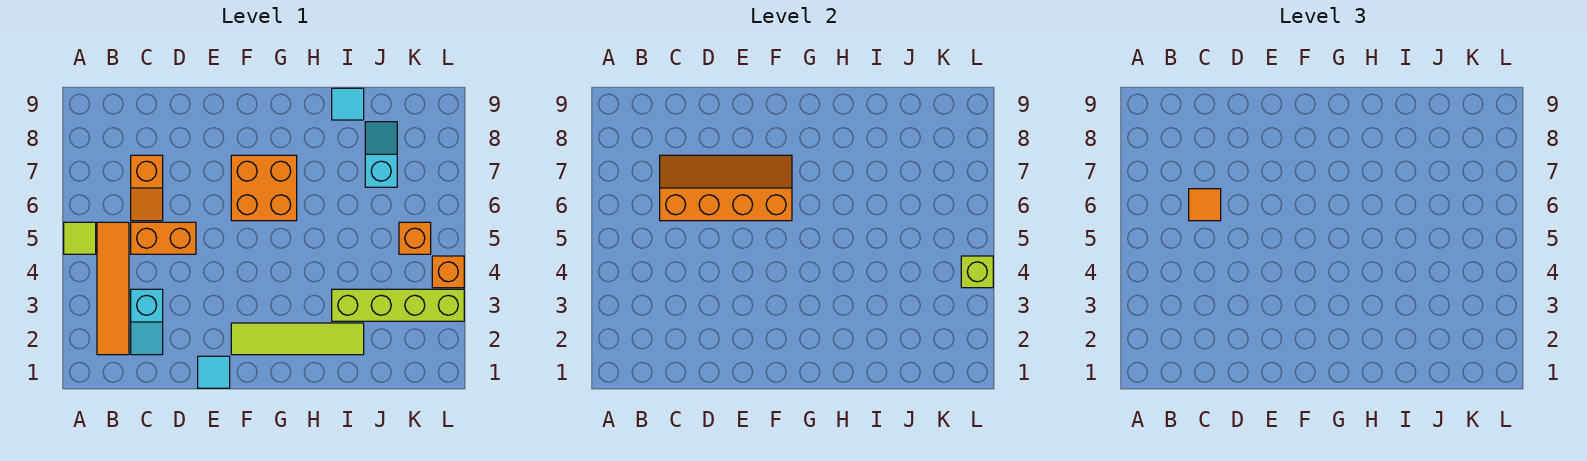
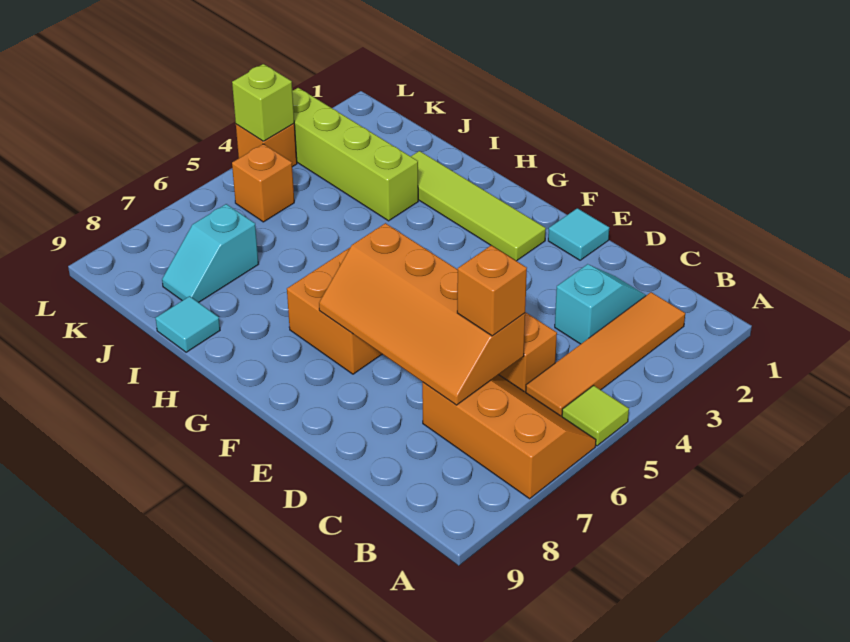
orange slope C6:C7 level 1 top 7 -> orange slope A6:C7 level 1 top 7
orange tile C6 level 3 -> orange brick C6 level 3

